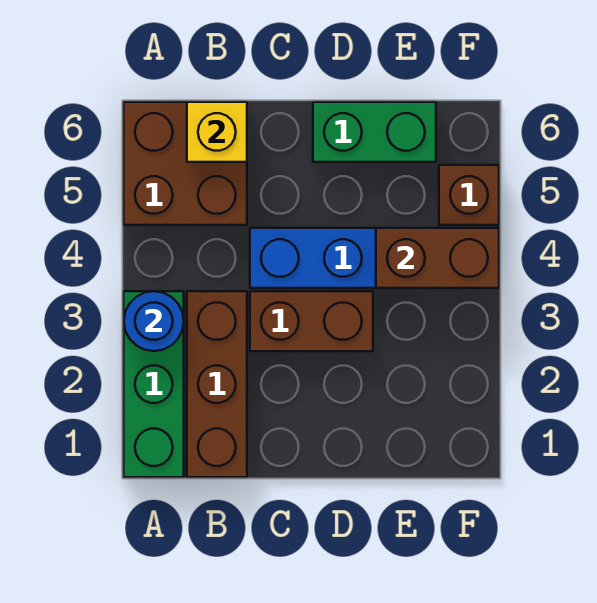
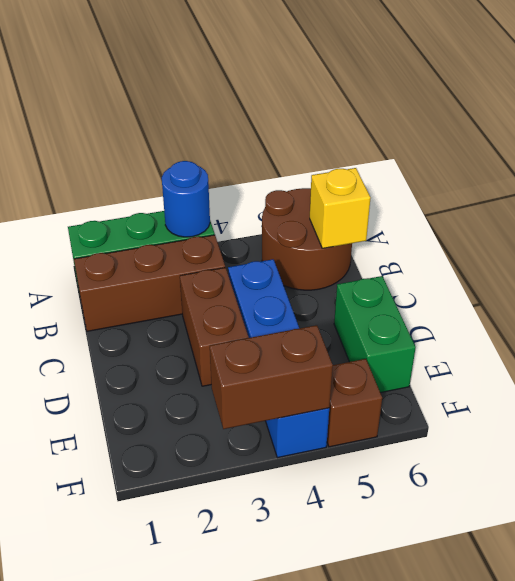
brown brick A5:B6 level 1 -> brown round brick A5:B6 level 1
brown brick E4:F4 level 2 -> brown brick F3:F4 level 2

